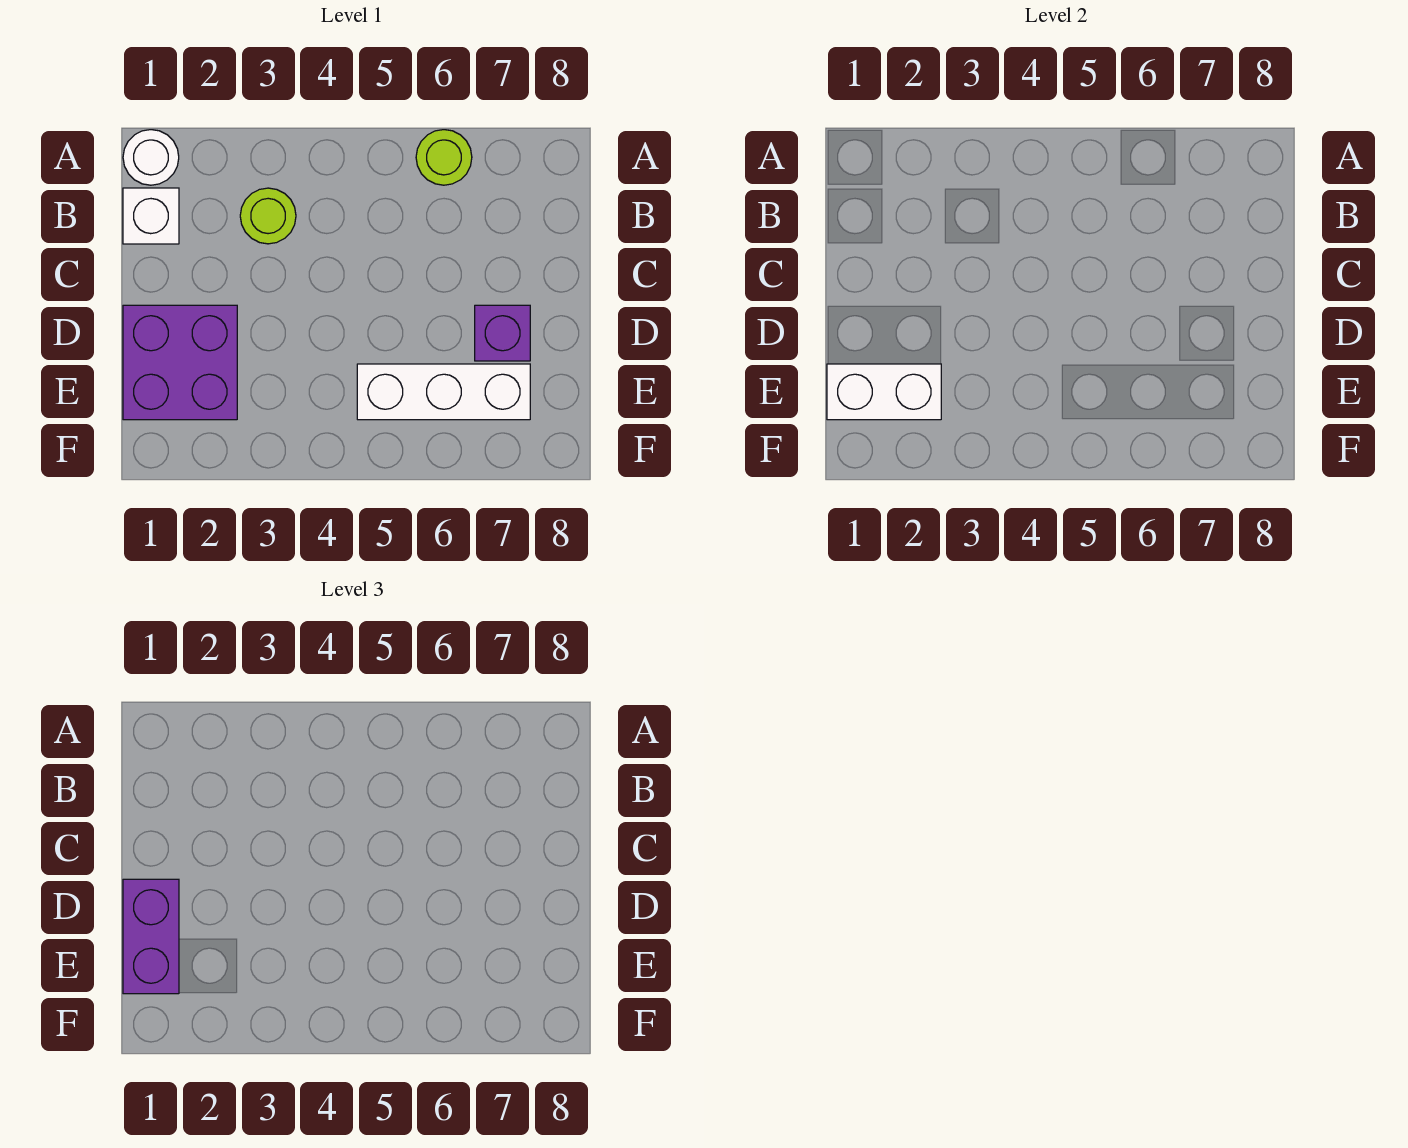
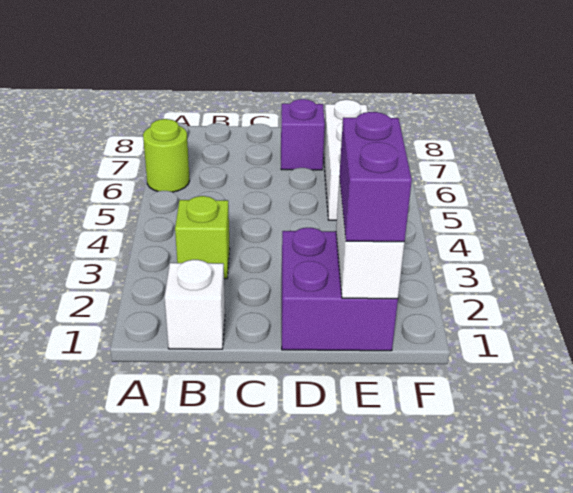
white round brick A1 level 1 -> none
lime round brick B3 level 1 -> lime brick B3 level 1
purple brick D1:E1 level 3 -> purple brick E1:E2 level 3

